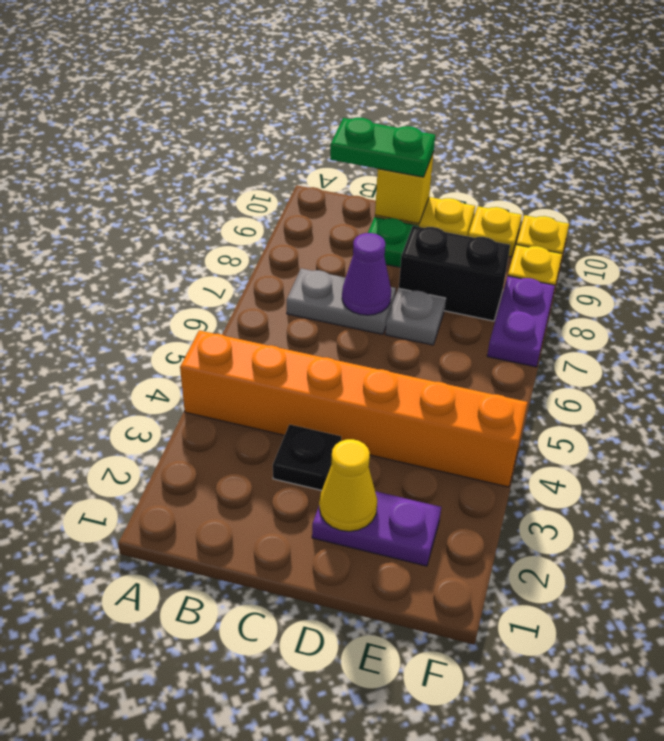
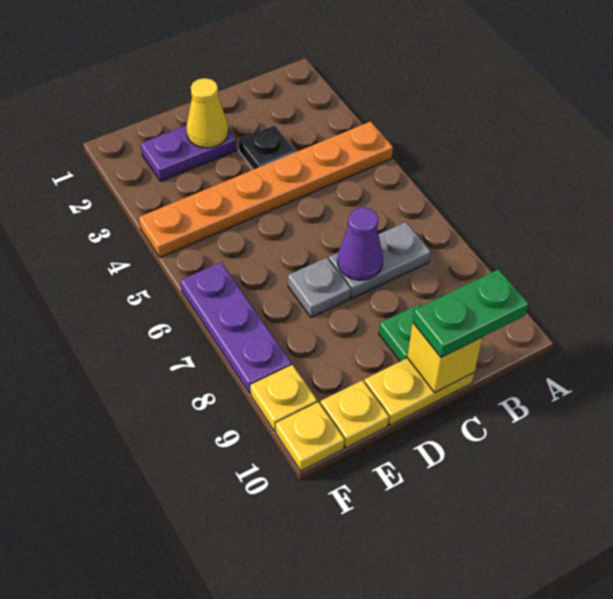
orange brick A4:F4 level 1 -> orange plate A4:F4 level 1
black brick D8:E8 level 1 -> none
purple plate F7:F8 level 1 -> purple plate F6:F8 level 1

